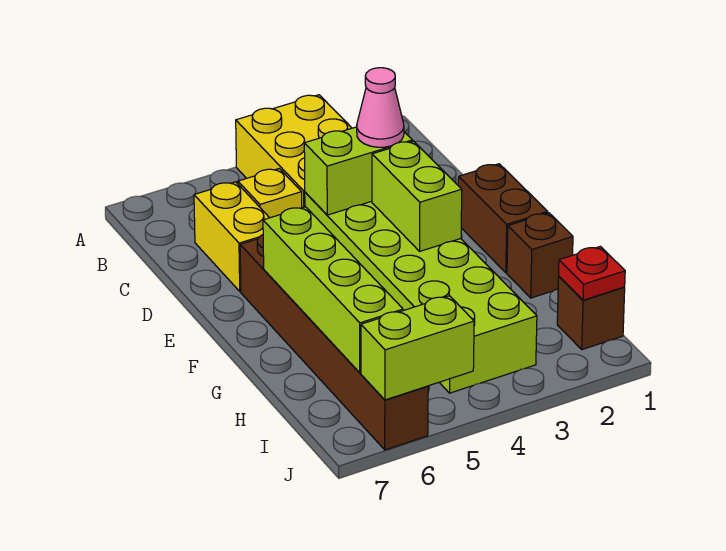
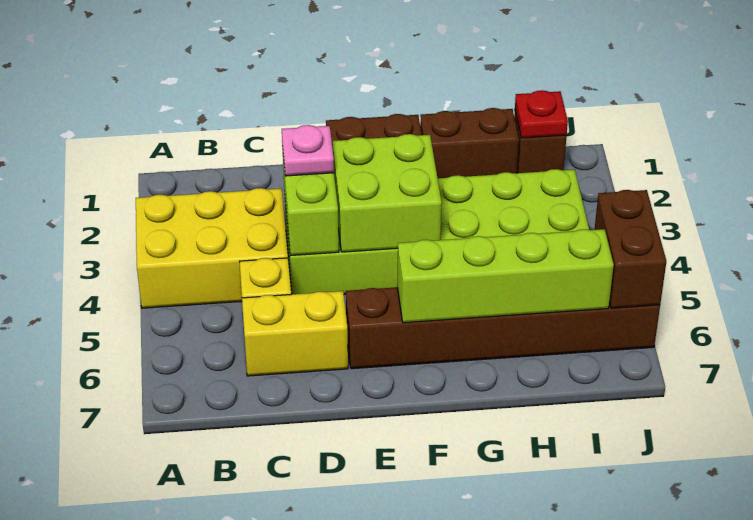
pink cone D3 level 3 -> pink plate D3 level 3
lime brick E3:F3 level 2 -> lime brick E3:F4 level 2
brown brick G1 level 1 -> brown brick G1:H1 level 1
lime brick J5:J6 level 2 -> brown brick J5:J6 level 2

